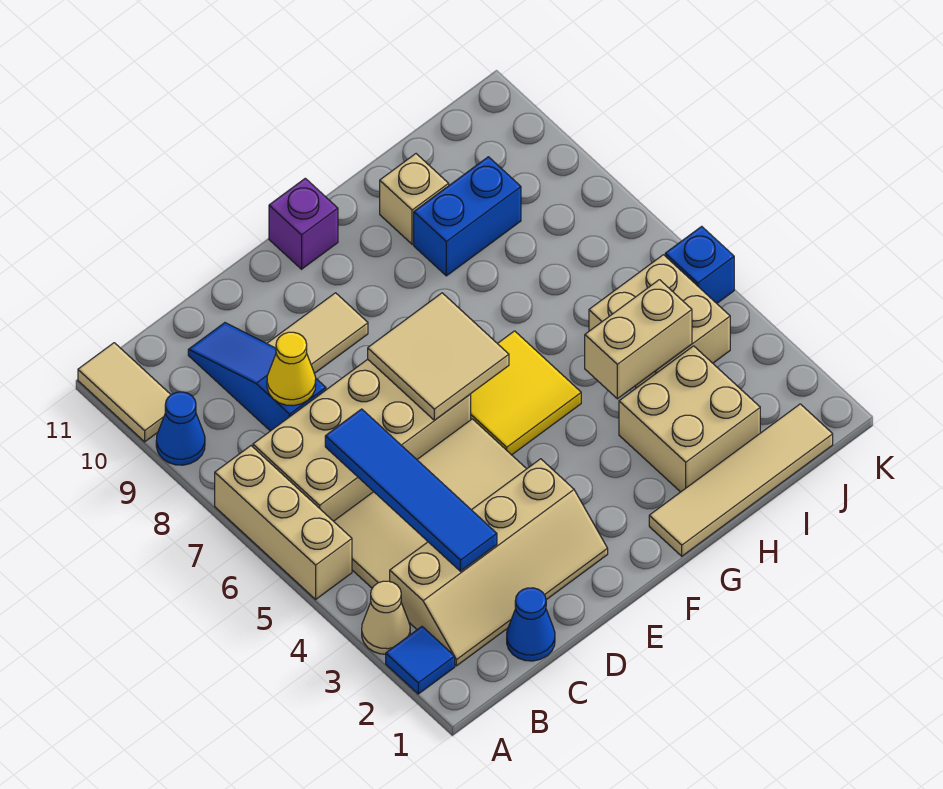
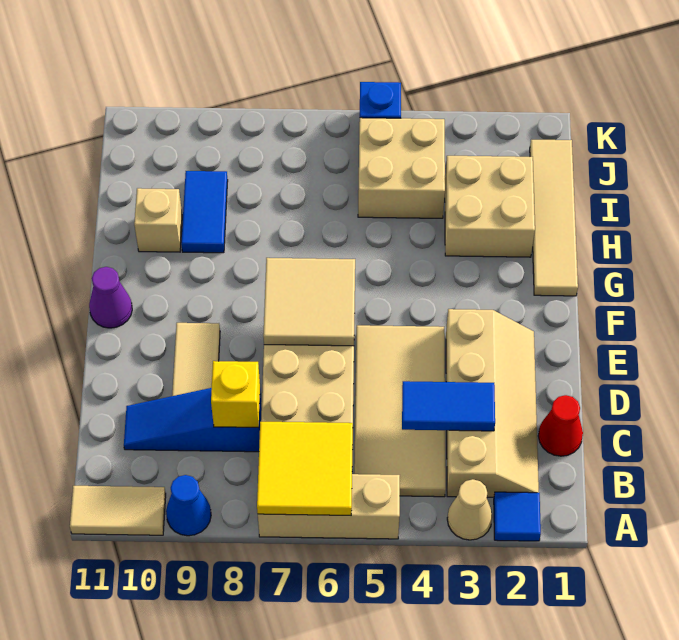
blue cone C1 level 1 -> red cone C1 level 1
blue tile C3:C6 level 2 -> blue tile C3:C4 level 2
yellow cone C8 level 2 -> yellow brick C8 level 2
yellow tile F5:G6 level 1 -> yellow tile A6:B7 level 2
purple brick F11 level 1 -> purple cone F11 level 1
tan brick H4:I4 level 2 -> none
blue brick H9:I9 level 1 -> blue tile H9:I9 level 1

